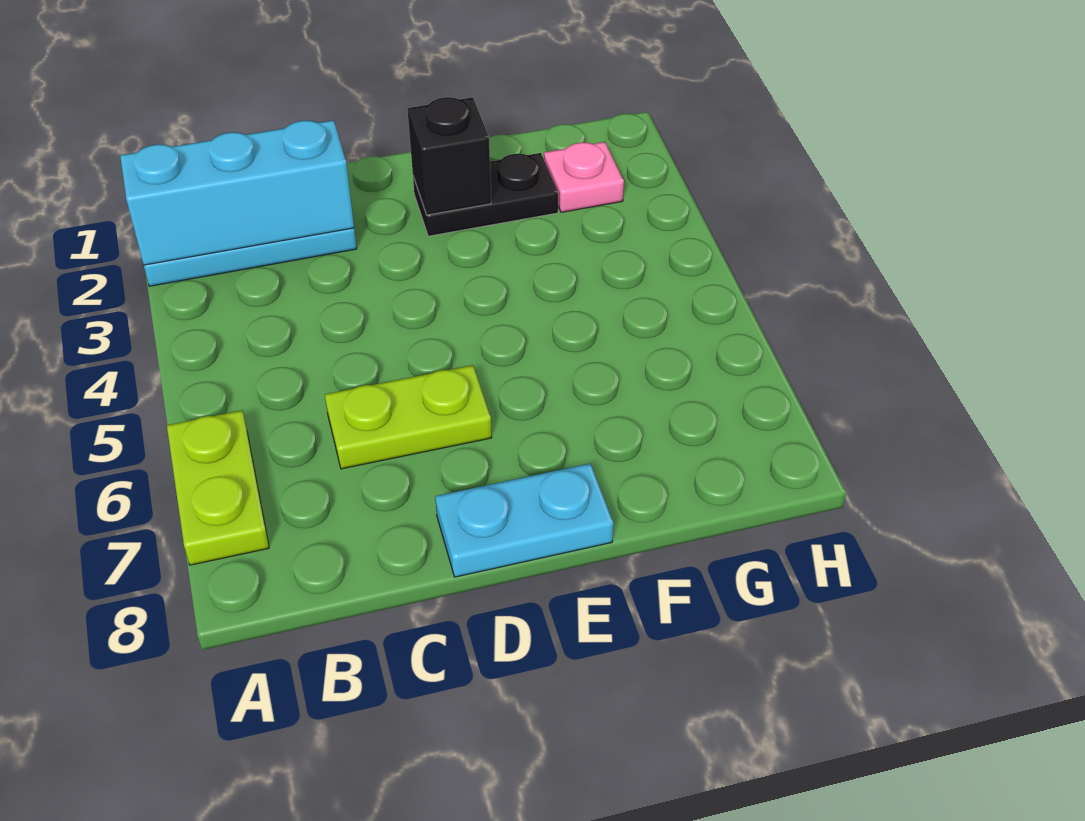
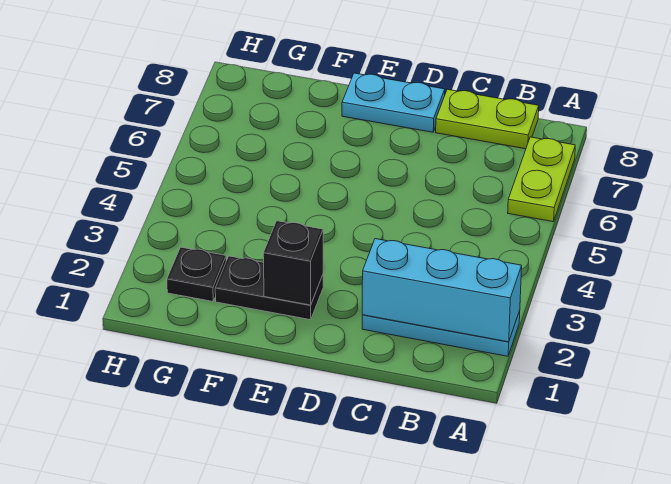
lime plate C6:D6 level 1 -> lime plate B8:C8 level 1
pink plate G2 level 1 -> black plate G2 level 1

